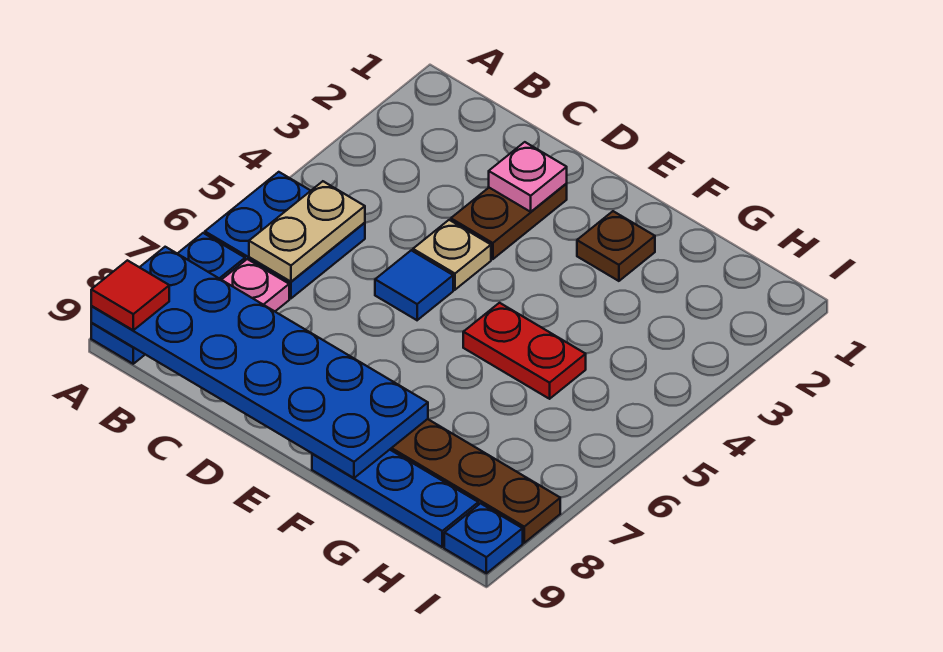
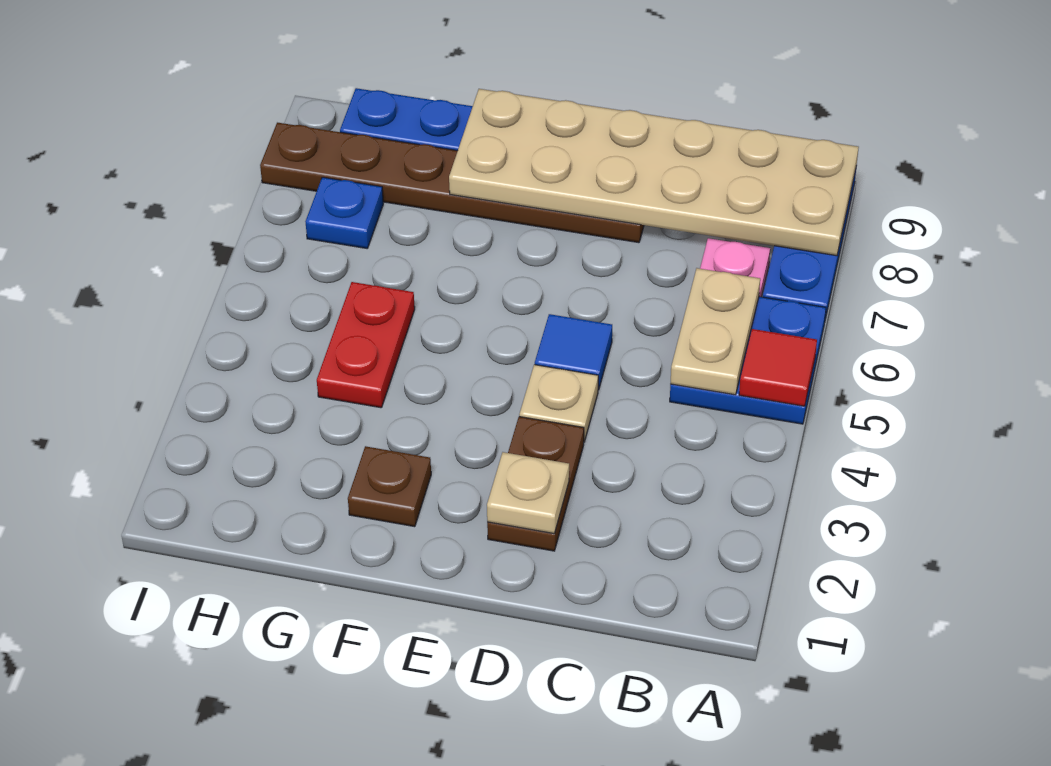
blue plate A8:F9 level 2 -> tan plate A8:F9 level 2
red tile A9 level 3 -> red tile A5 level 2
pink plate D2 level 2 -> tan plate D2 level 2
red plate F5:G5 level 1 -> red plate G4:G5 level 1
blue plate I9 level 1 -> blue plate H7 level 1

